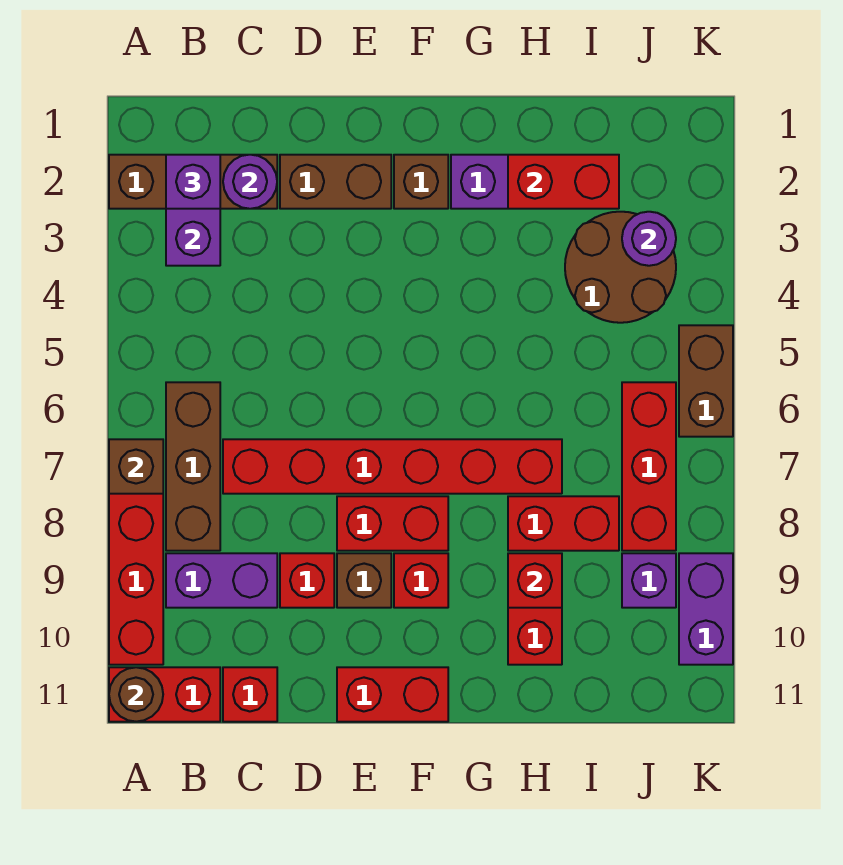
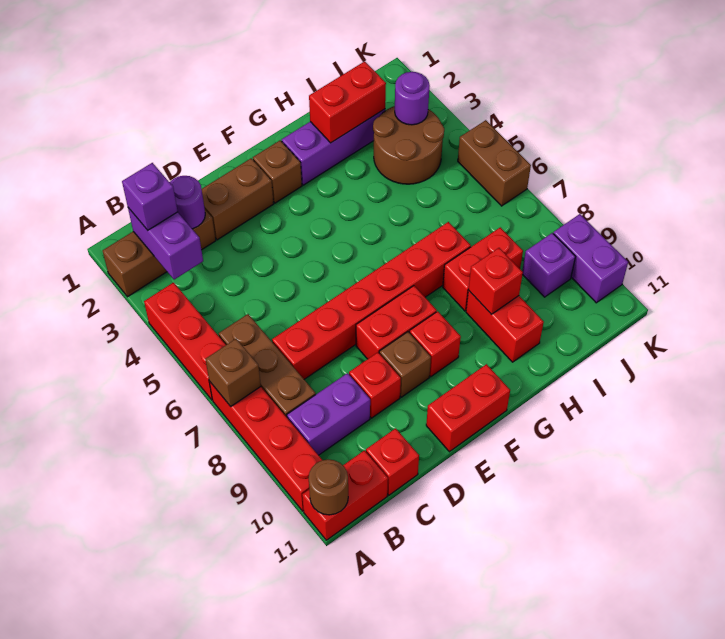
red brick J6:J8 level 1 -> red brick A4:A6 level 1

